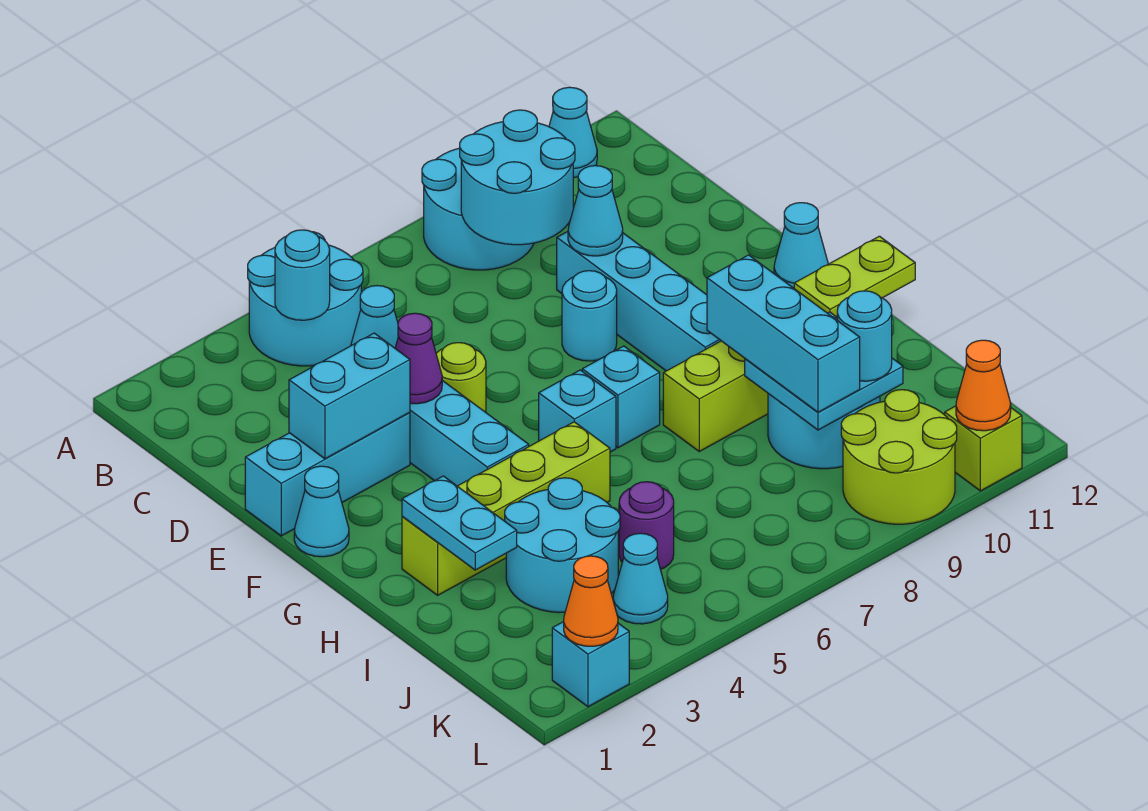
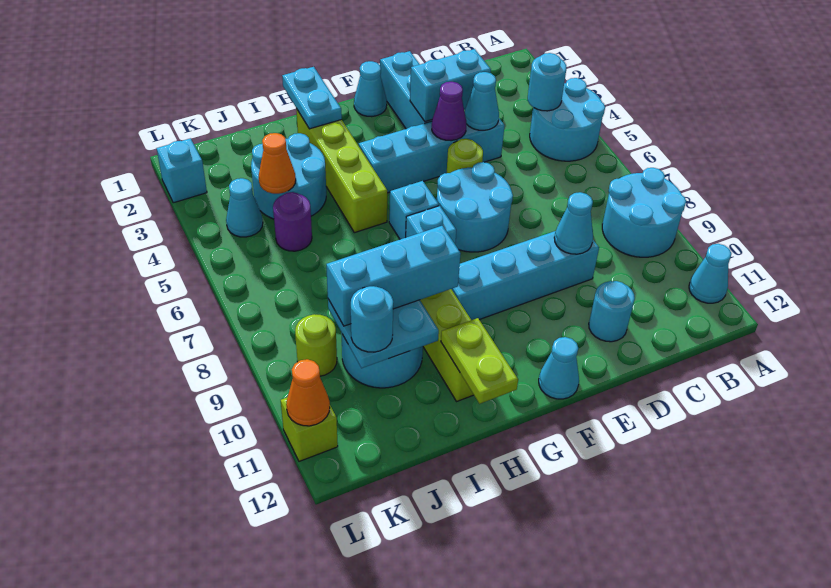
cyan round brick B8:C9 level 2 -> cyan round brick E6:F7 level 1
cyan brick E2:E3 level 2 -> cyan brick D3:E3 level 2
cyan round brick E8 level 1 -> cyan round brick D11 level 1
cyan plate H2:I2 level 2 -> cyan plate H1:H2 level 2
lime round brick K9:L10 level 1 -> lime round brick K9 level 1
orange cone L2 level 2 -> orange cone J4 level 2

